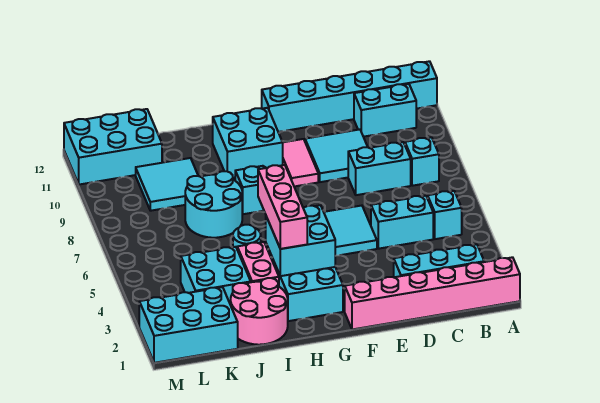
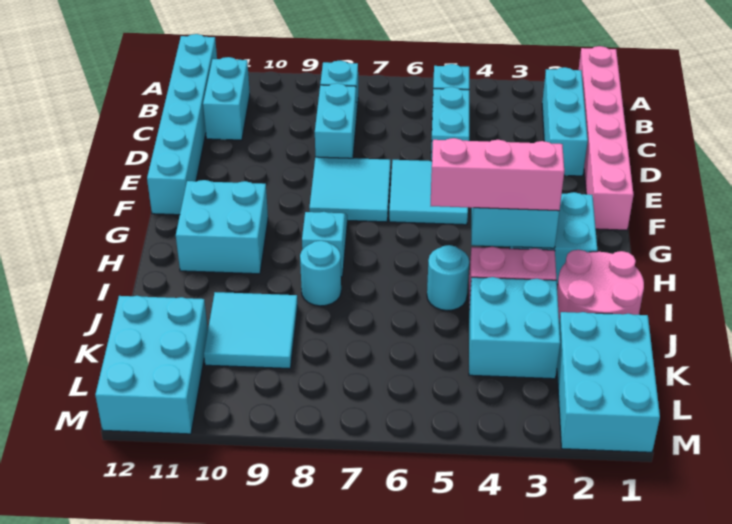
cyan tile D9:E10 level 1 -> cyan tile E7:F8 level 1
pink tile F9:F10 level 1 -> none
cyan round brick I7:J8 level 1 -> cyan round brick I8 level 1

